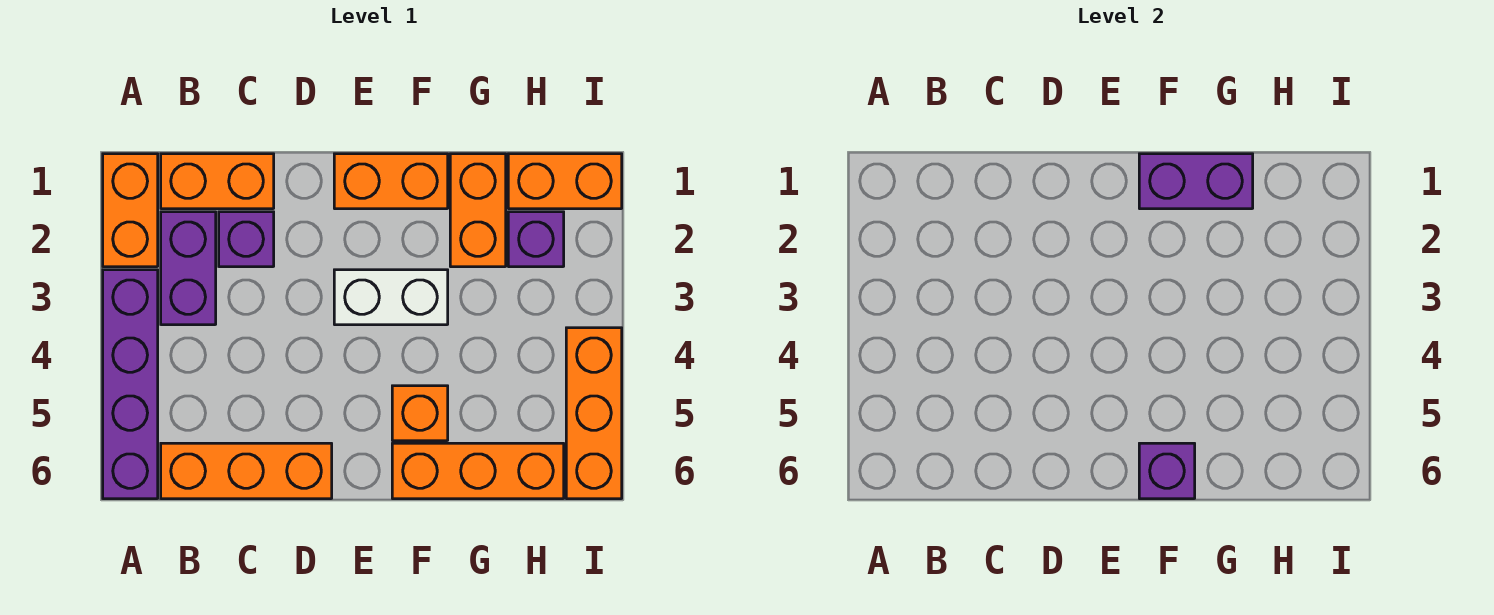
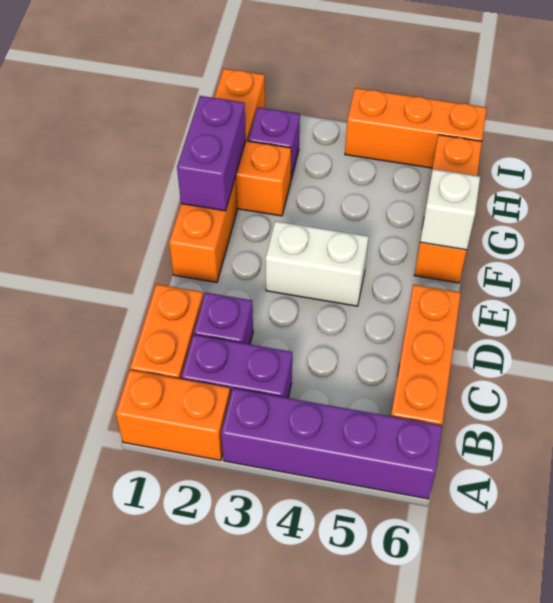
white brick E3:F3 level 1 -> white brick E3:E4 level 1
orange brick F5 level 1 -> none
purple brick F6 level 2 -> white brick F6 level 2

